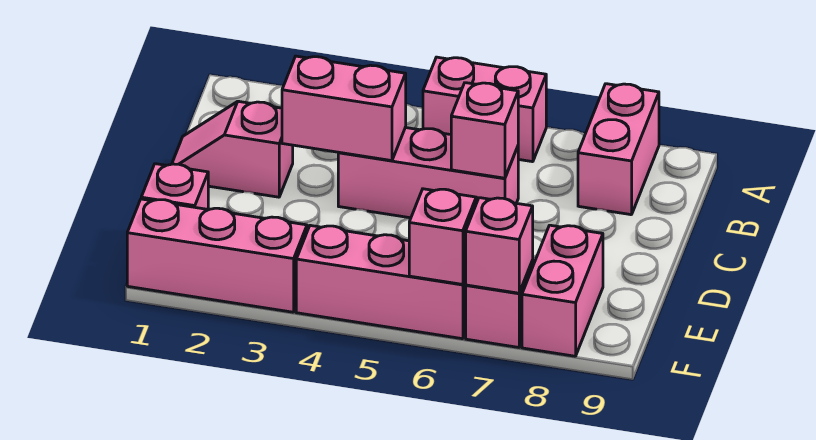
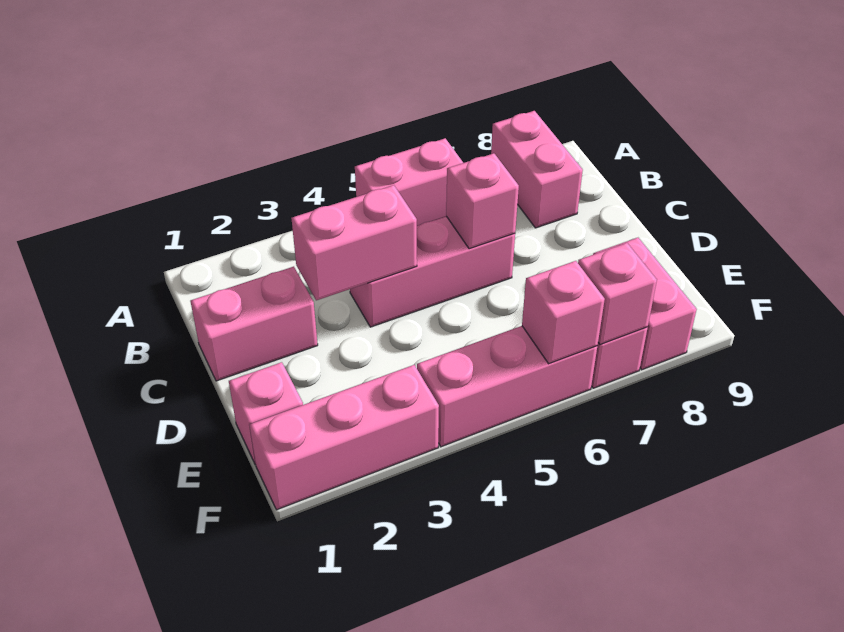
pink slope C1:C2 level 1 top 2 -> pink brick C1:C2 level 1

